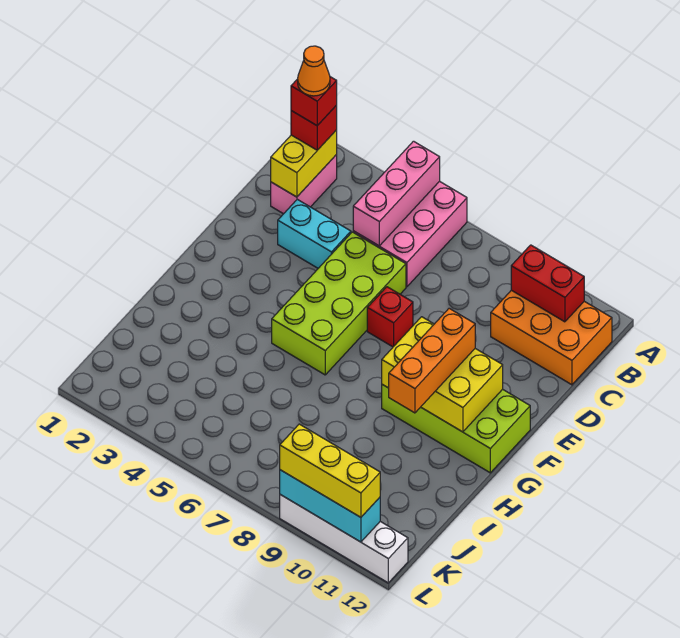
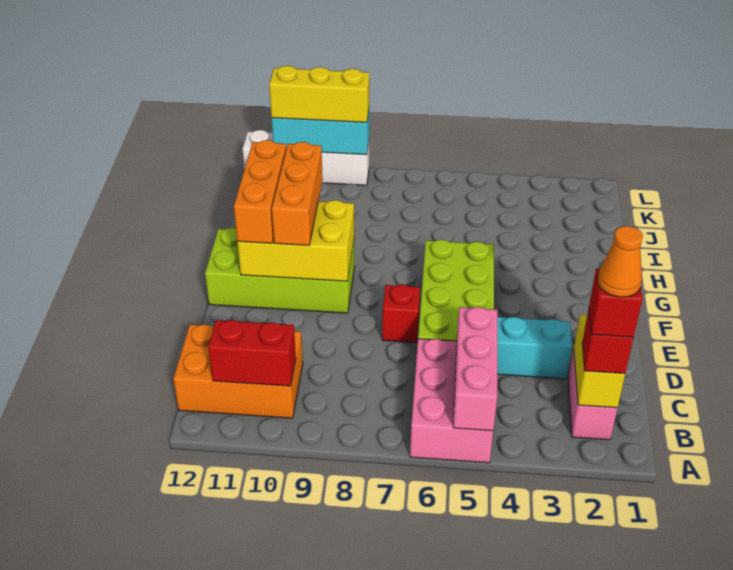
none -> orange brick F11:H11 level 3

